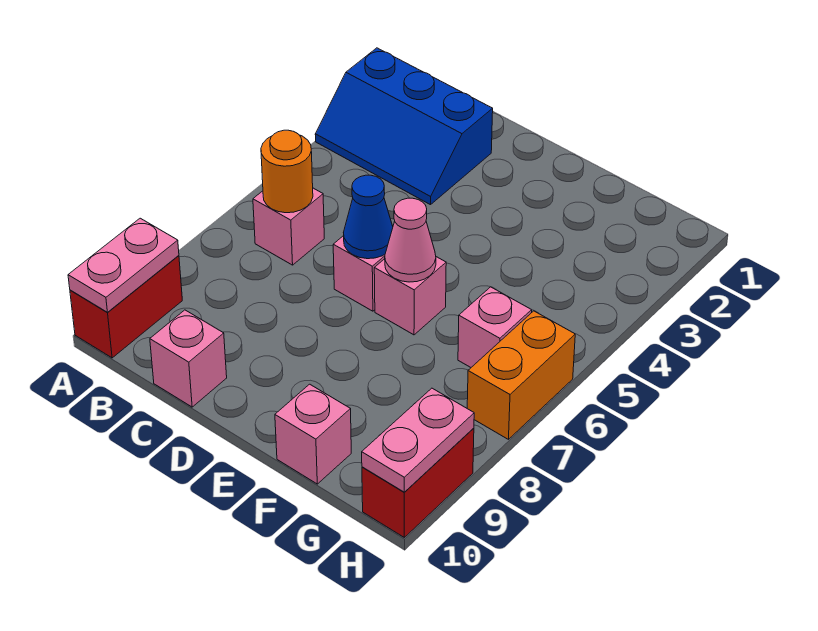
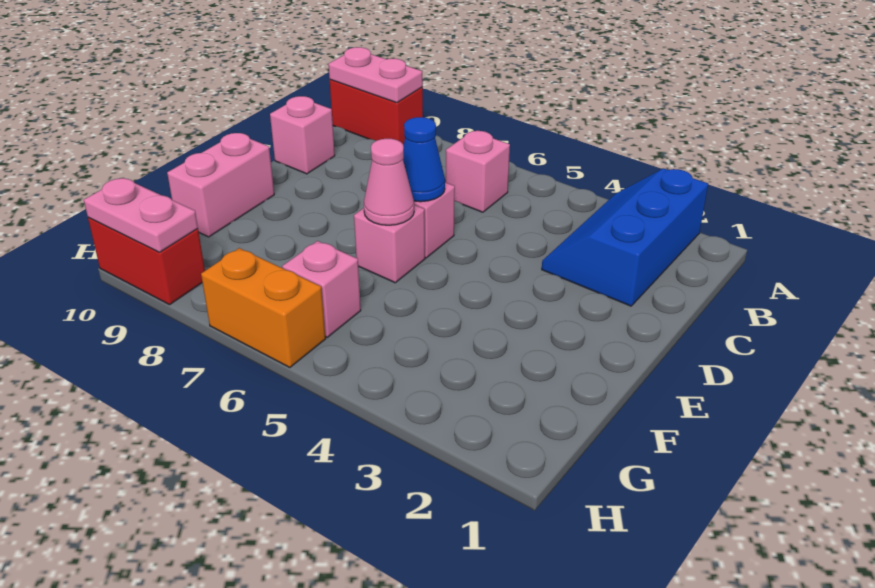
orange round brick B6 level 2 -> none
pink brick F10 level 1 -> pink brick E10:F10 level 1

